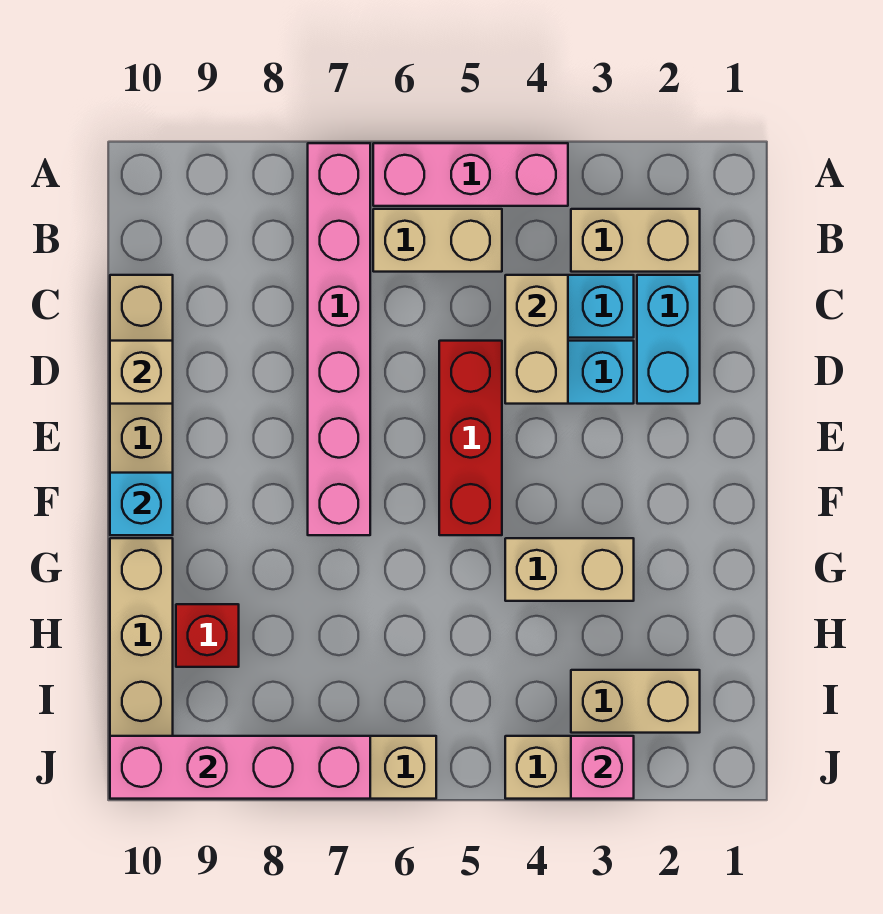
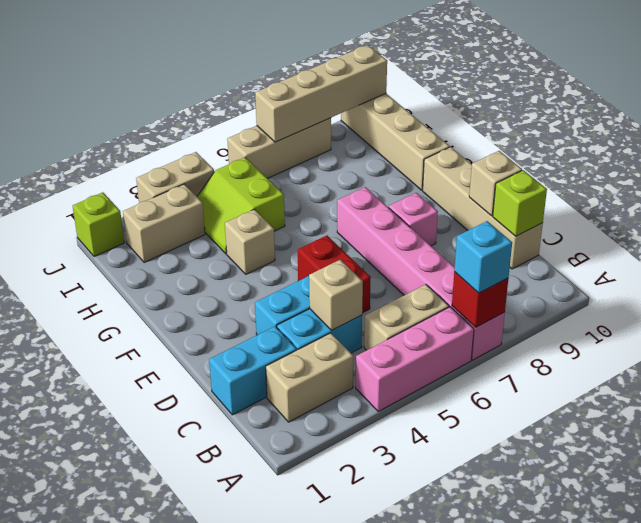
cyan brick C2:D2 level 1 -> cyan brick C1:C2 level 1
tan brick C4:D4 level 2 -> tan brick C4 level 2
none -> lime brick C10 level 2
red brick D5:F5 level 1 -> red brick D5:E5 level 1
cyan brick F10 level 2 -> cyan brick A7 level 3
tan brick G3:G4 level 1 -> tan brick G4 level 1
none -> lime slope H4:I5 level 1 top 5
red brick H9 level 1 -> red brick A7 level 2
none -> lime brick J1 level 1
pink brick J3 level 2 -> pink brick E8 level 1
pink brick J7:J10 level 2 -> tan brick J7:J10 level 2

